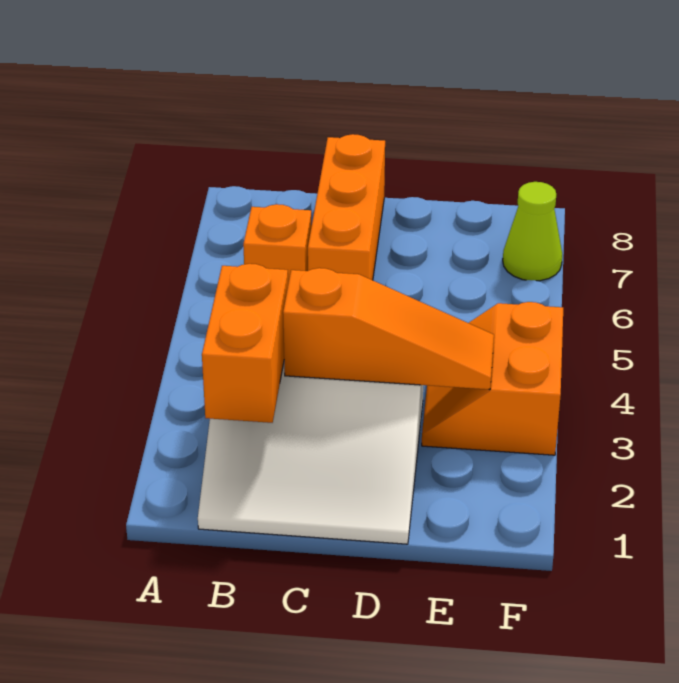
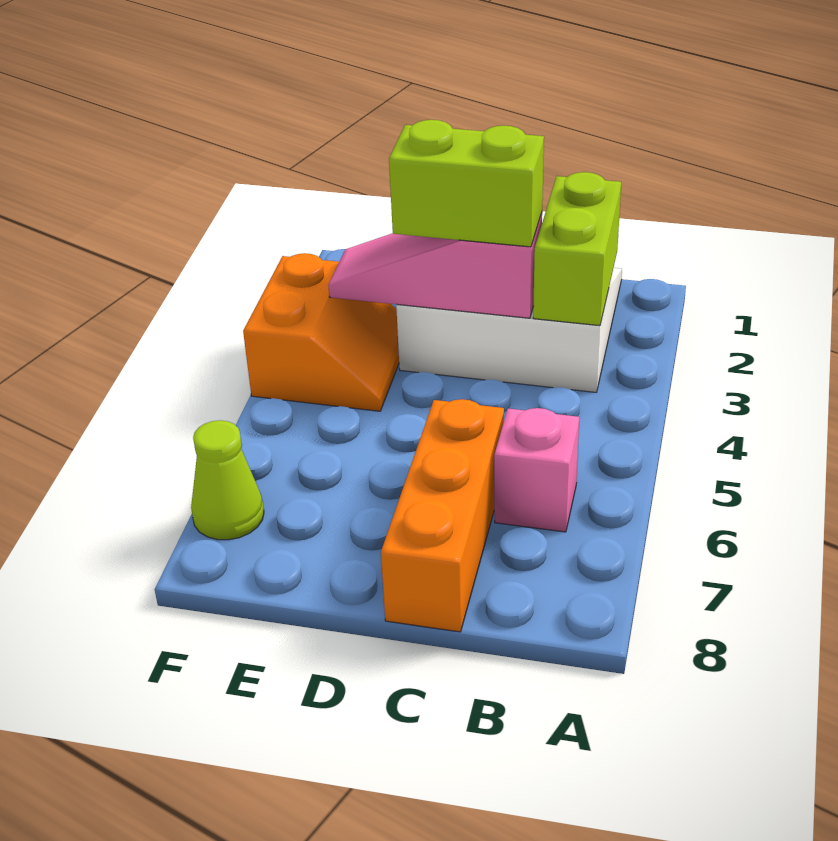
orange brick B2:B3 level 2 -> lime brick B2:B3 level 2
orange brick B6 level 1 -> pink brick B6 level 1
orange slope C3:E3 level 2 top C -> pink slope C3:E3 level 2 top C
none -> lime brick C3:D3 level 3

